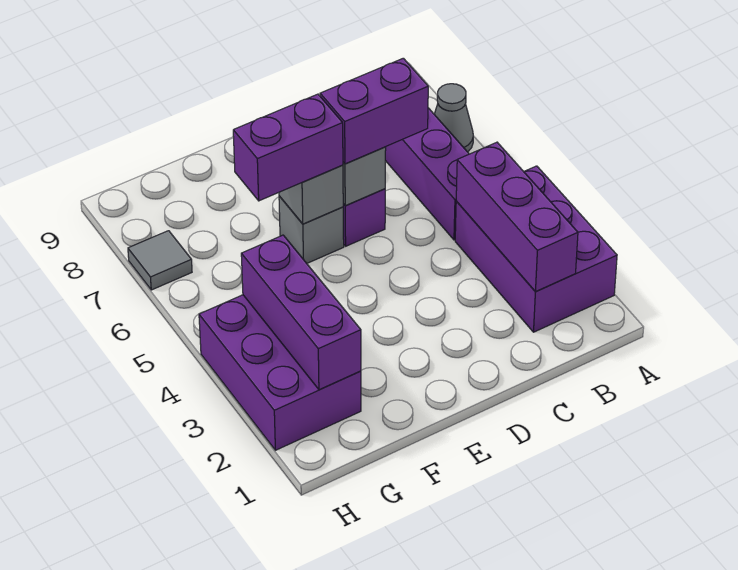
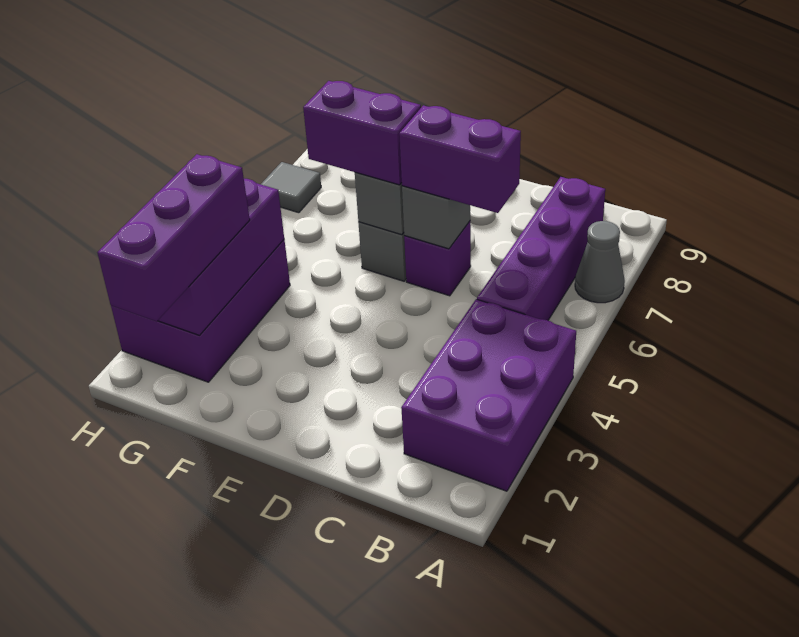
purple brick B2:B4 level 2 -> purple brick G1:G3 level 3

